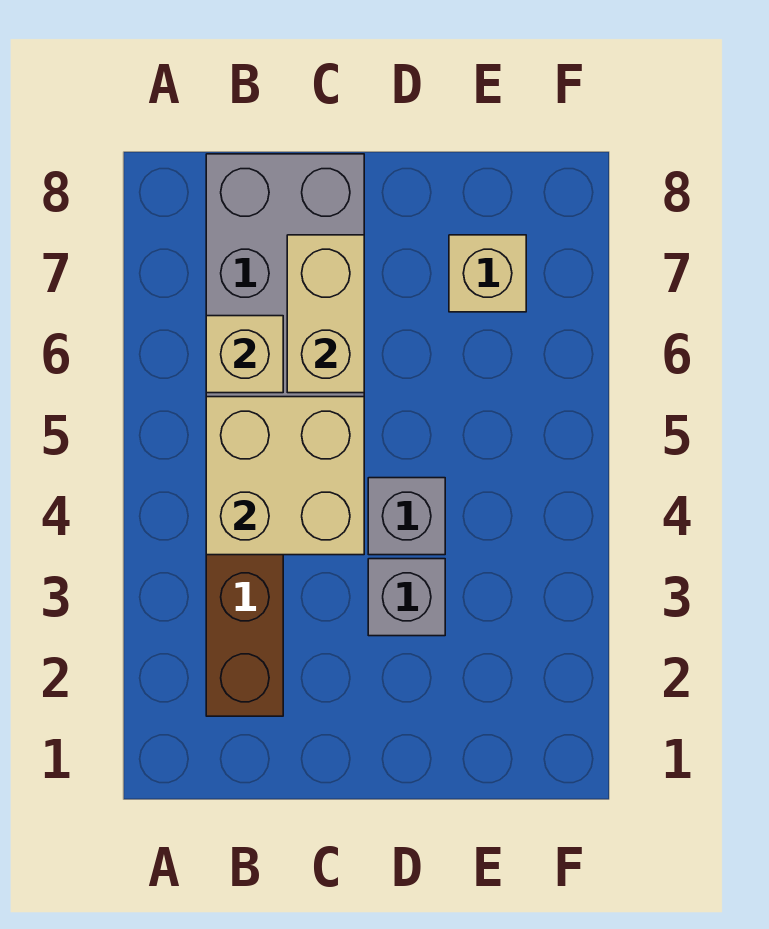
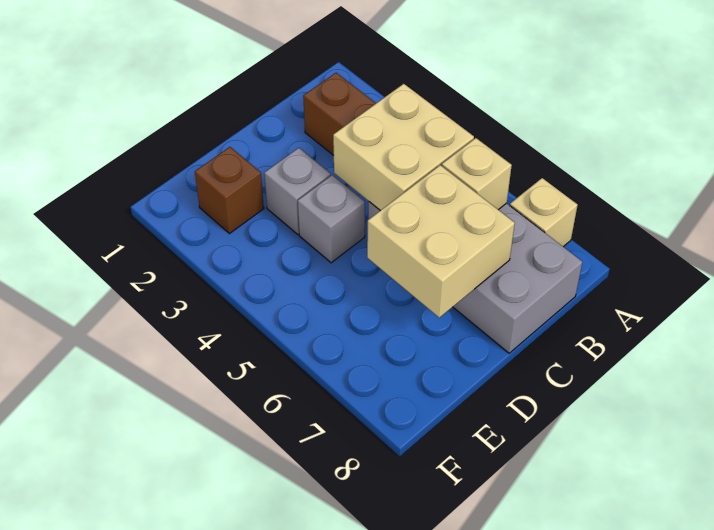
tan brick C6:C7 level 2 -> tan brick C6:D7 level 2
none -> brown brick E2 level 1
tan brick E7 level 1 -> tan brick A7 level 1

